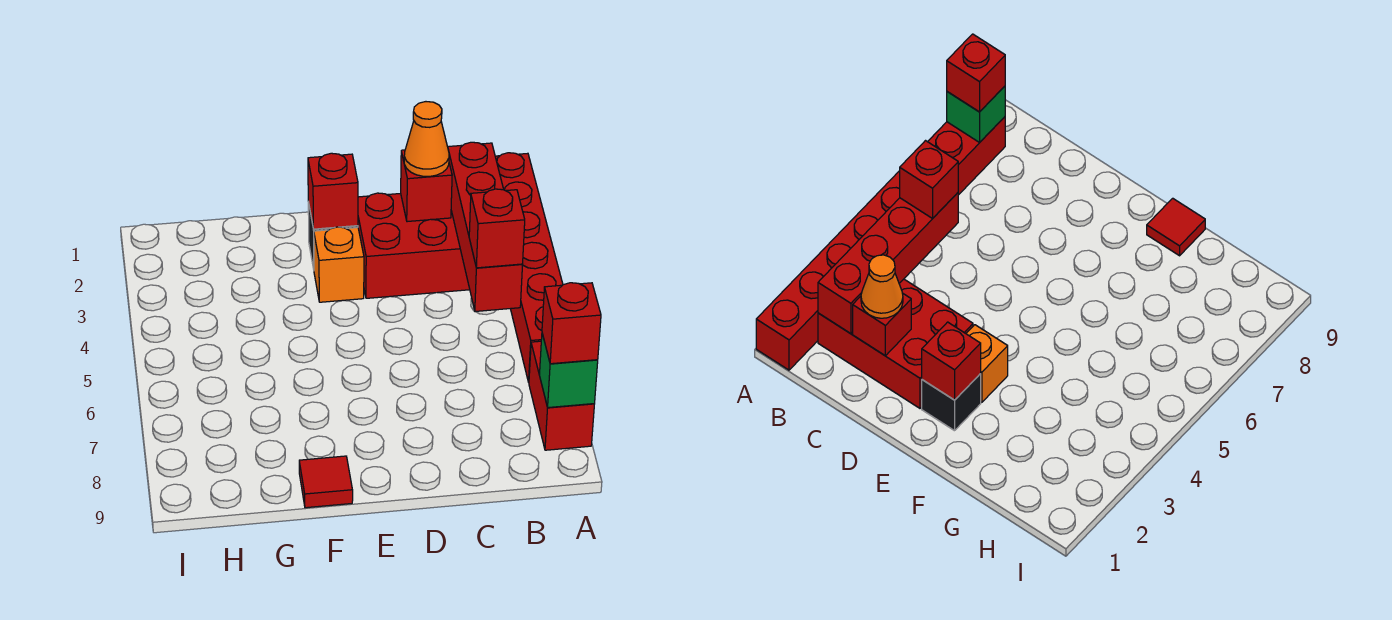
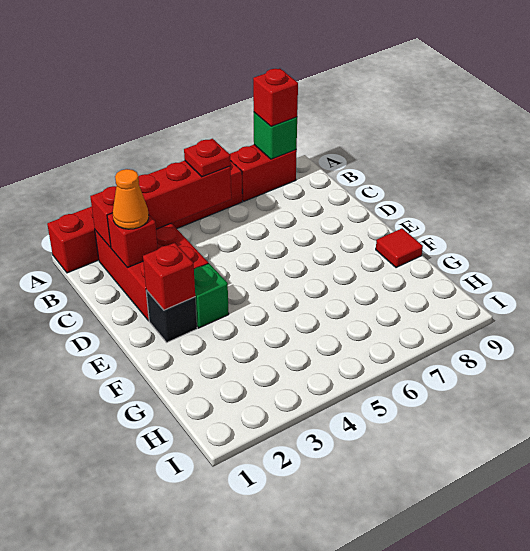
red brick B5 level 3 -> red plate B5 level 3
orange brick E3 level 1 -> green brick E3 level 1

